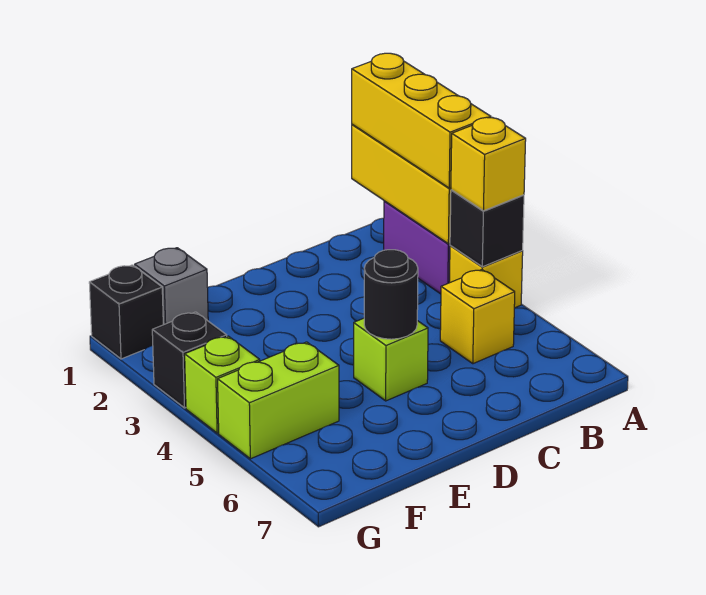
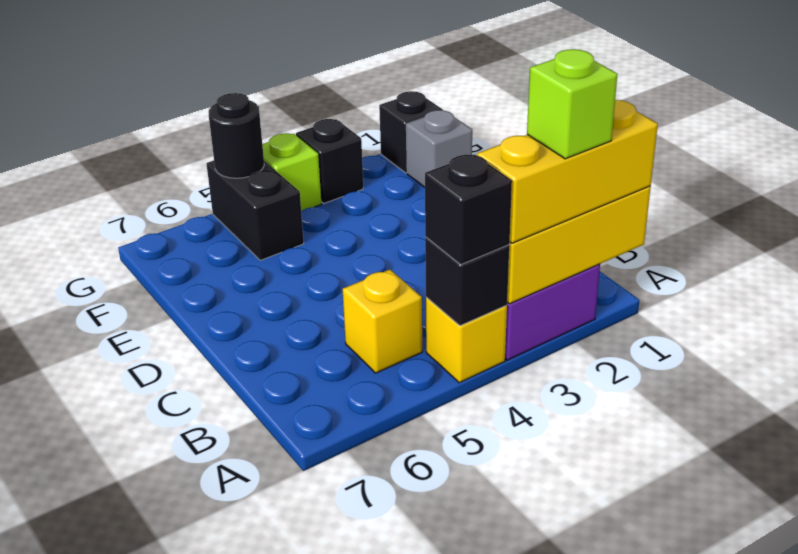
yellow brick A4 level 3 -> black brick A4 level 3
lime brick D5 level 1 -> lime brick A2 level 4
black round brick D5 level 2 -> black round brick G5 level 2
lime brick F5:G5 level 1 -> black brick F5:G5 level 1

